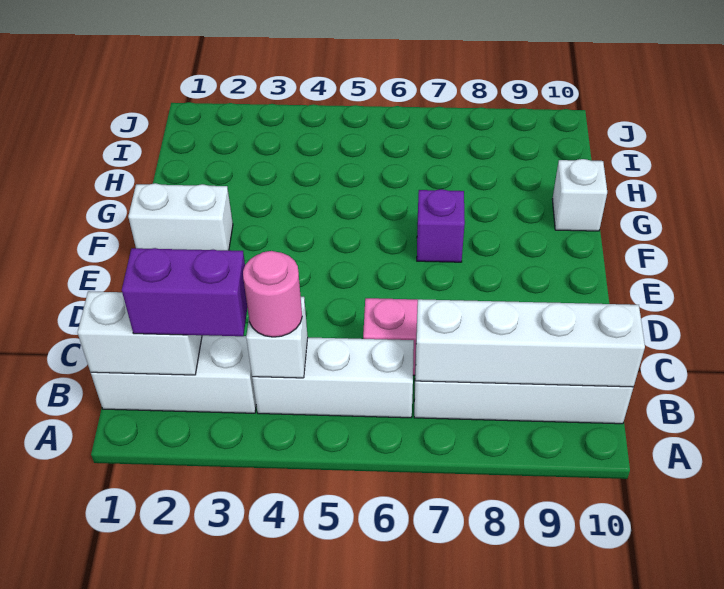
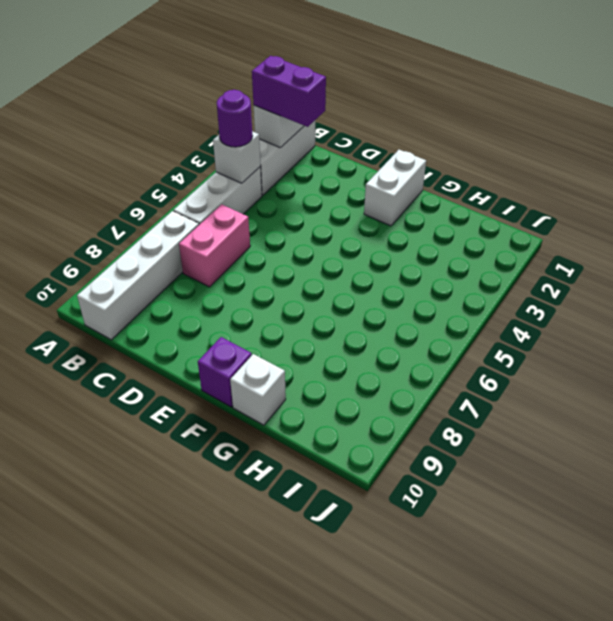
purple brick B2:B3 level 3 -> purple brick B2:C2 level 3
pink round brick B4 level 3 -> purple round brick B4 level 3
white brick B7:B10 level 2 -> none
purple brick F7 level 1 -> purple brick F10 level 1

